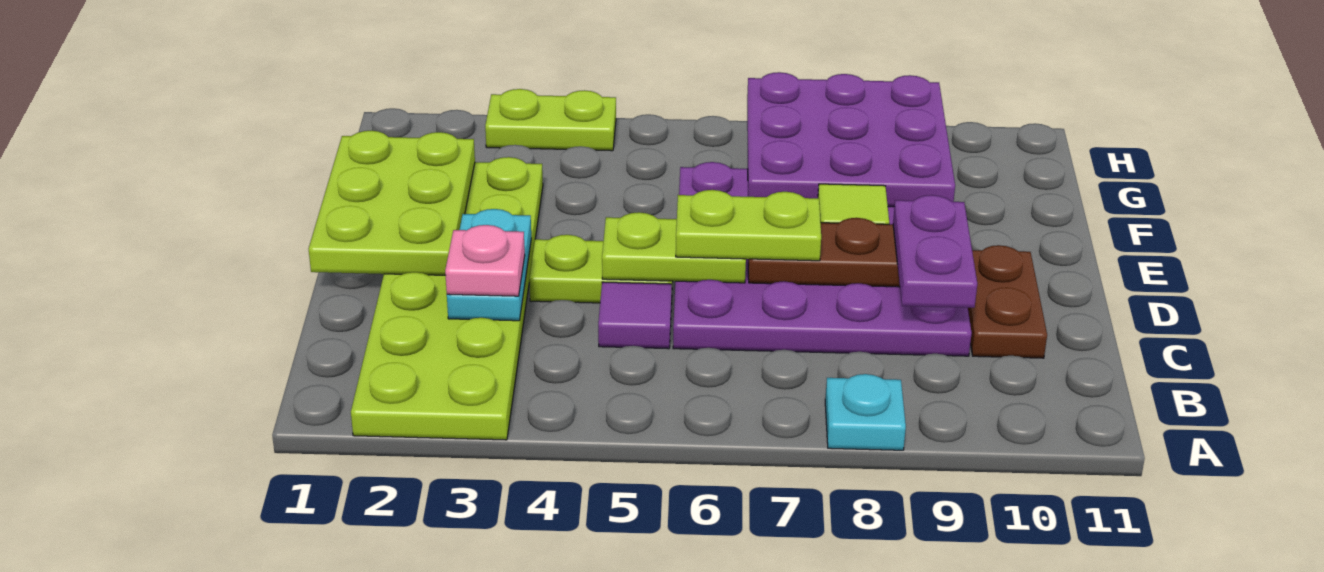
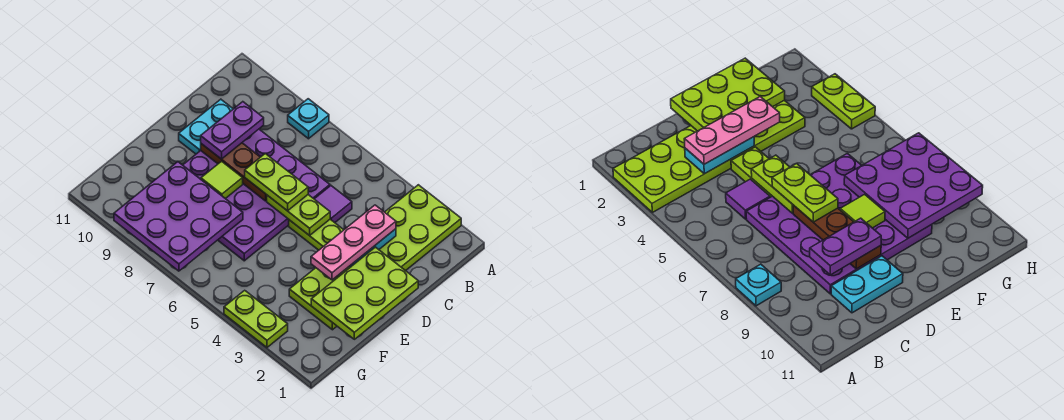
pink plate C3 level 3 -> pink plate C3:E3 level 3
brown plate C10:D10 level 1 -> cyan plate C10:D10 level 1

